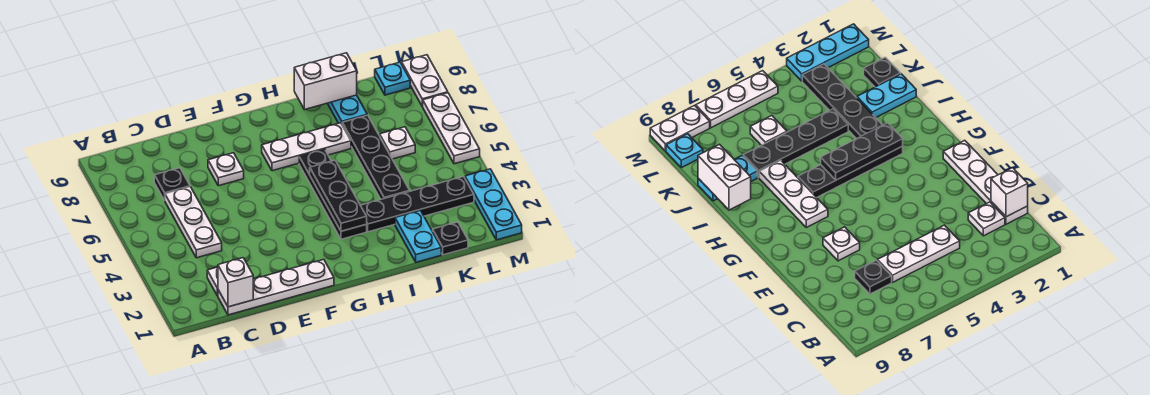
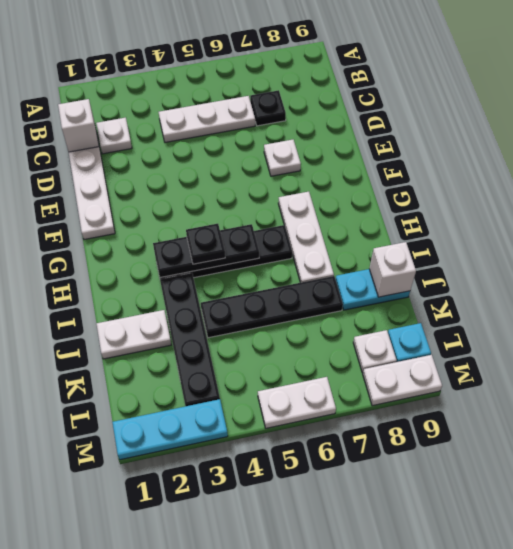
white brick I9:J9 level 2 -> white brick J9 level 2
cyan plate J1:J2 level 1 -> white plate J1:J2 level 1
black plate K1 level 1 -> black plate H4 level 3
white plate K6 level 1 -> white plate L8 level 1
white plate M5:M7 level 1 -> white plate M5:M6 level 1

